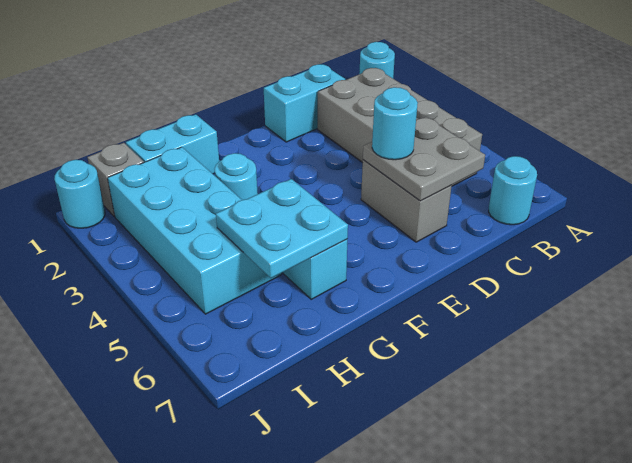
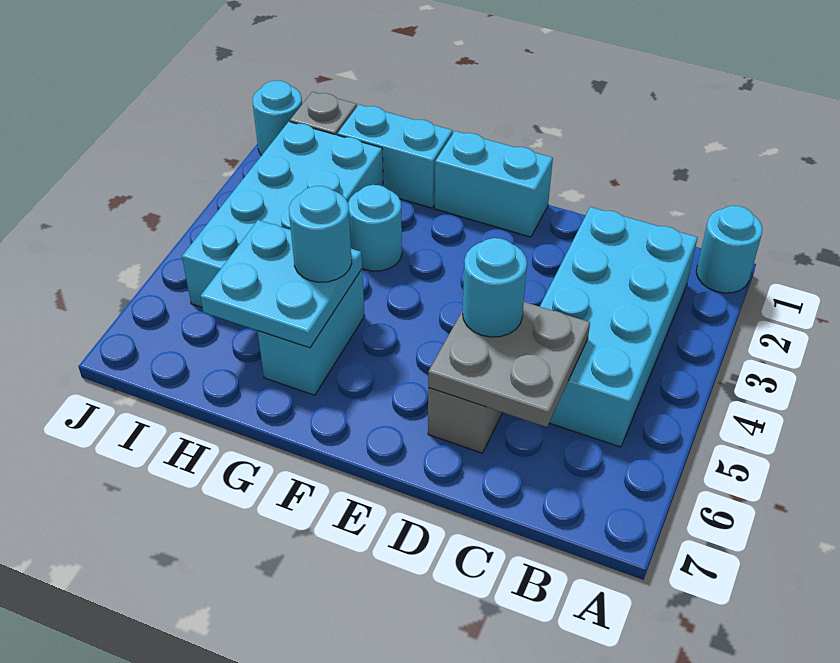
grey brick B2:C5 level 1 -> cyan brick B2:C5 level 1
cyan round brick B7 level 1 -> cyan round brick G5 level 3
cyan brick C1:D1 level 1 -> cyan brick E1:F1 level 1

